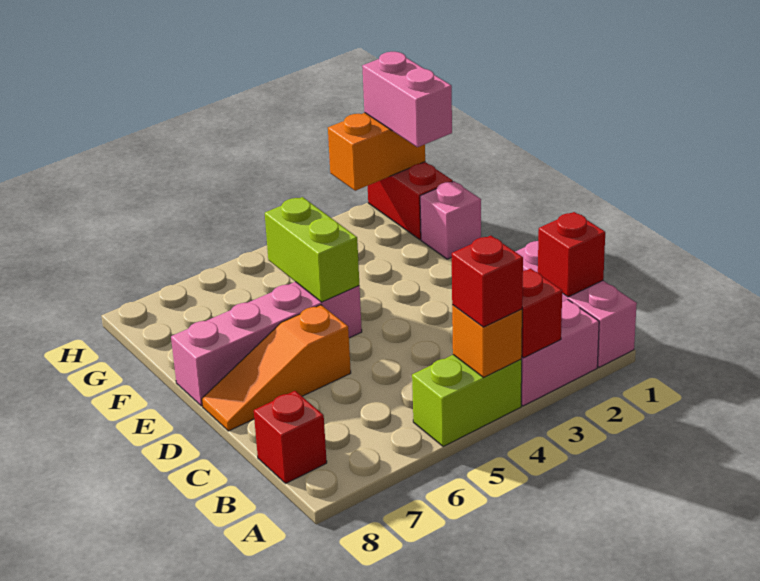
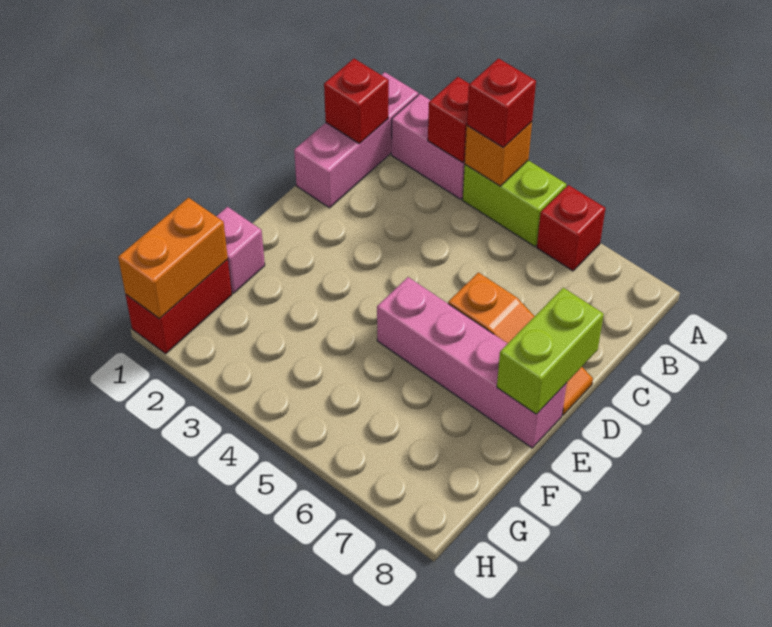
red brick B8 level 1 -> red brick A6 level 1
lime brick E5:F5 level 2 -> lime brick D8:E8 level 2
pink brick G1:H1 level 3 -> none
orange brick H1:H2 level 2 -> orange brick G1:H1 level 2

